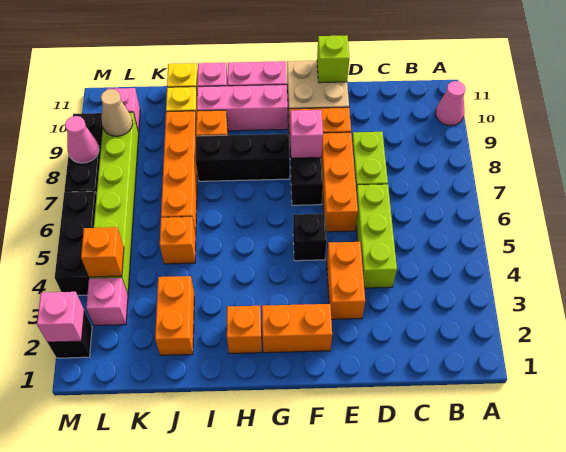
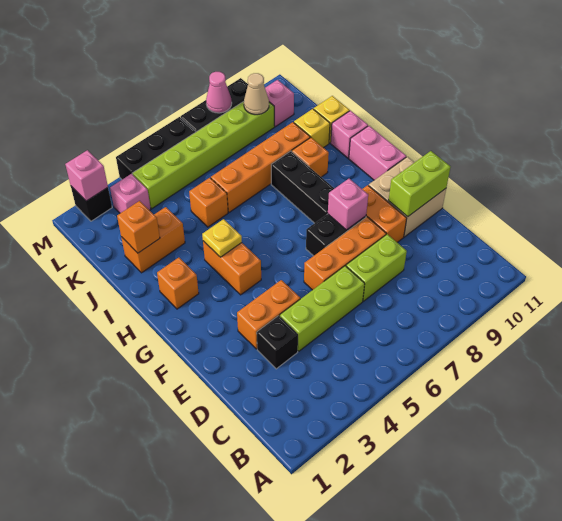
pink cone A10 level 1 -> none
lime brick E11 level 2 -> lime brick E10:E11 level 2
orange brick F2:G2 level 1 -> orange brick G4:H4 level 1
black brick F5 level 1 -> black brick D3 level 1
pink brick G10:I10 level 1 -> none
none -> yellow plate H4 level 2
orange brick L4 level 2 -> orange brick J2 level 2

